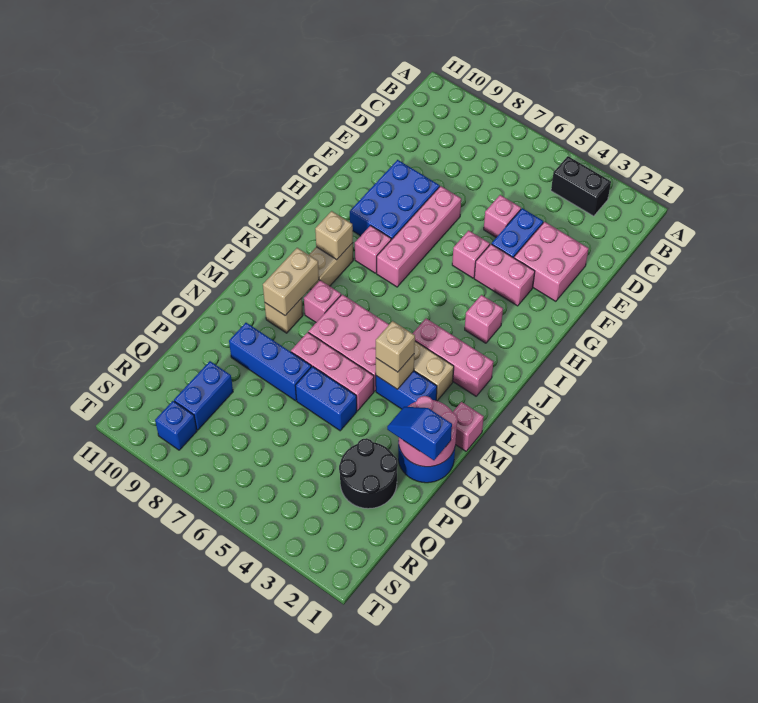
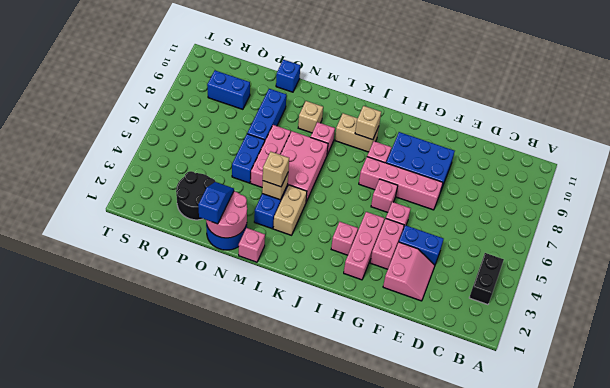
pink brick E2:F3 level 1 -> pink slope E2:F3 level 1 top F
pink brick E5 level 1 -> pink brick H6 level 1
pink brick K2:K4 level 1 -> pink brick H2:H4 level 1
tan brick L9:M9 level 2 -> none
blue brick S9 level 1 -> blue brick O11 level 1

